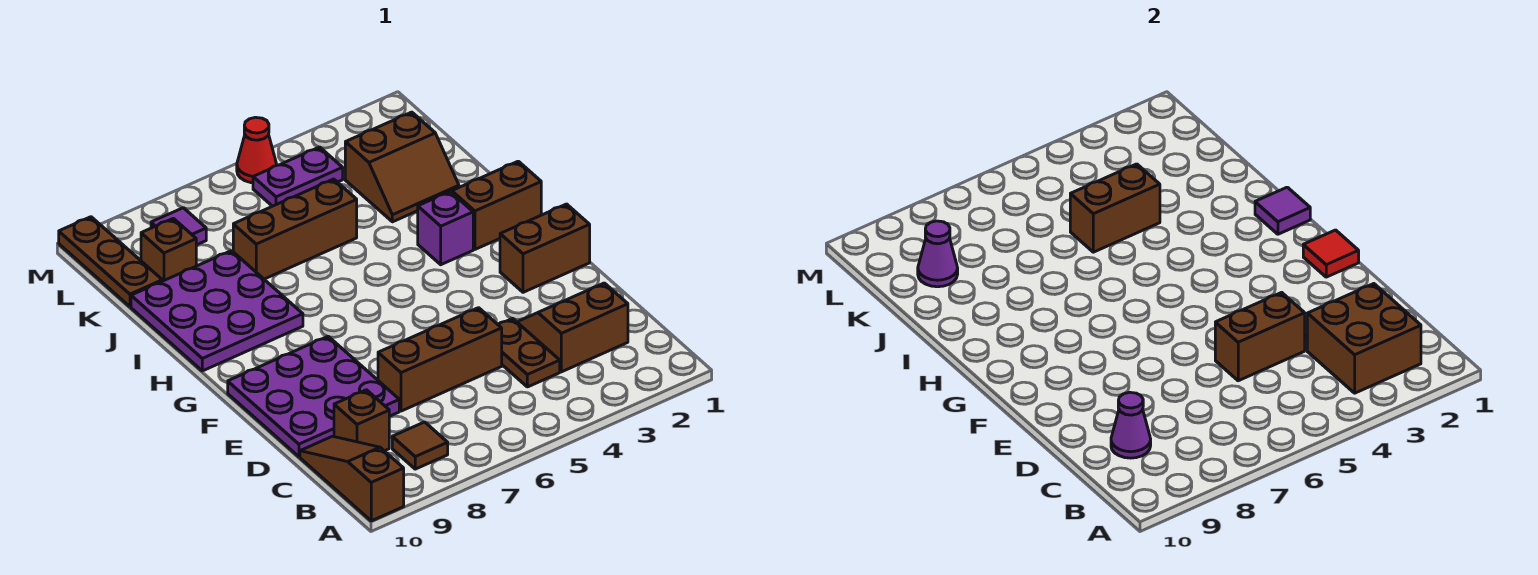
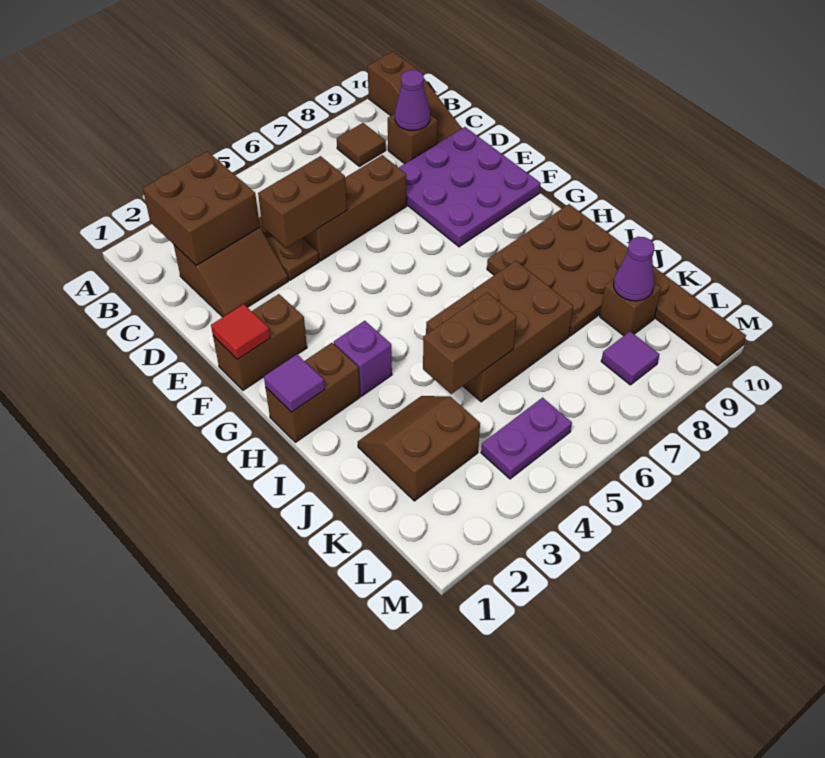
purple plate H8:J10 level 1 -> brown plate H8:J10 level 1
brown brick J5:J7 level 1 -> brown brick I5:J7 level 1
red cone M5 level 1 -> none

